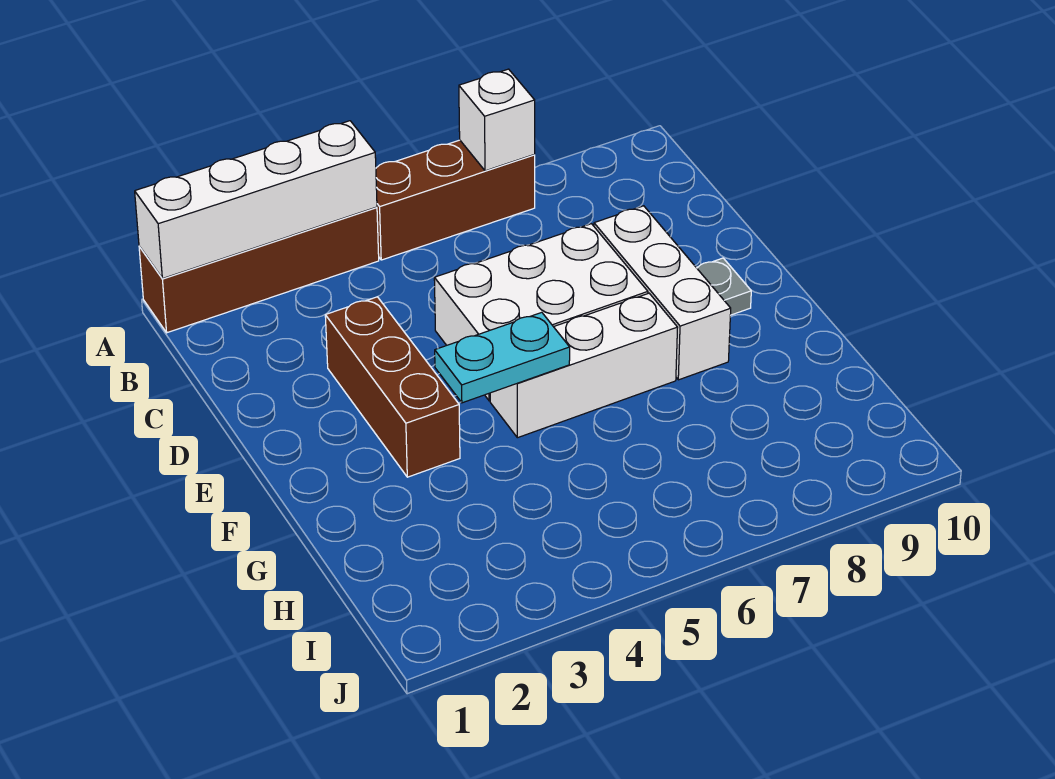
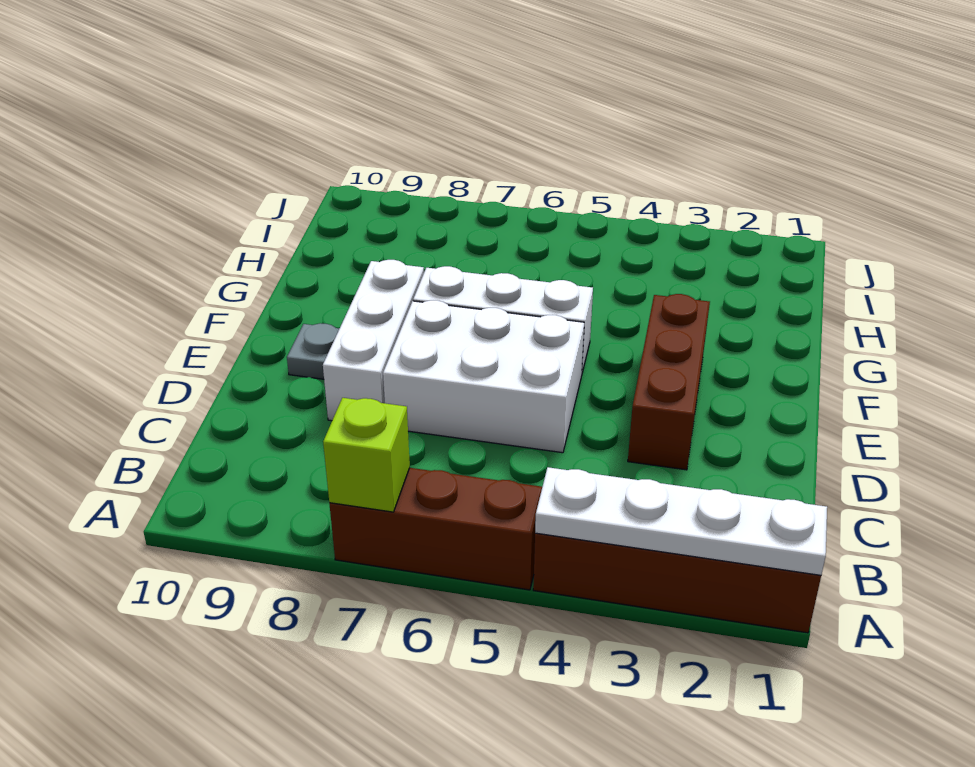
white brick A1:A4 level 2 -> white plate A1:A4 level 2
white brick A7 level 2 -> lime brick A7 level 2
cyan plate F4:F5 level 2 -> none

